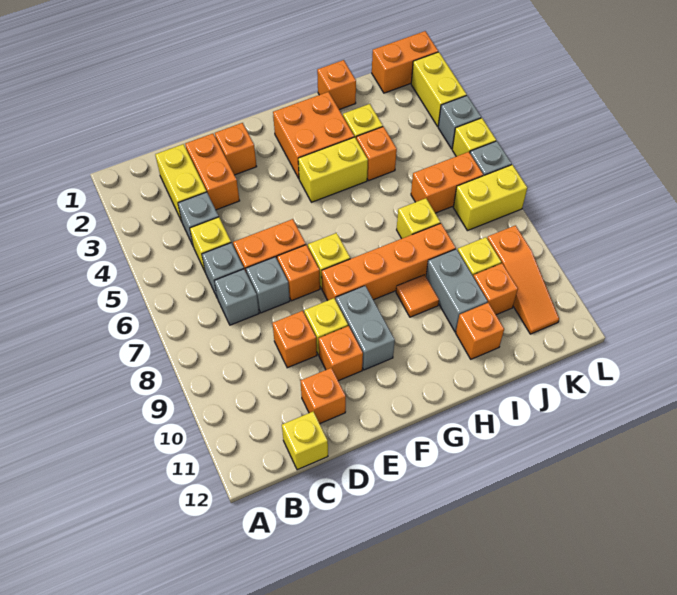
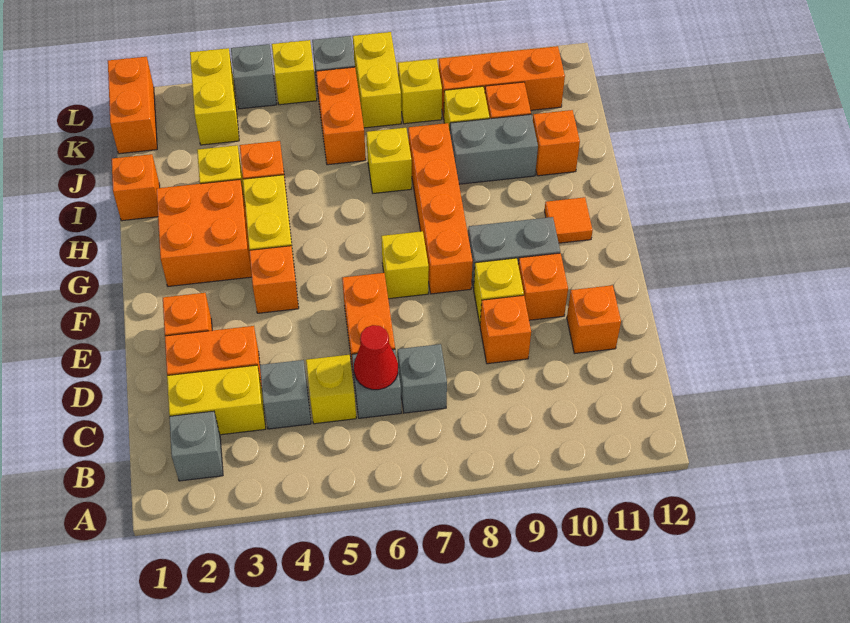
none -> red cone C6 level 2
yellow brick C12 level 1 -> yellow brick K8 level 1
grey brick D7 level 1 -> grey brick B2 level 1
orange brick E7 level 1 -> orange brick F4 level 1
orange tile H9 level 1 -> orange tile G11 level 1
orange slope K9:K11 level 1 top 9 -> orange brick K9:K11 level 1
yellow brick L2:L3 level 1 -> yellow brick K3:L3 level 1

